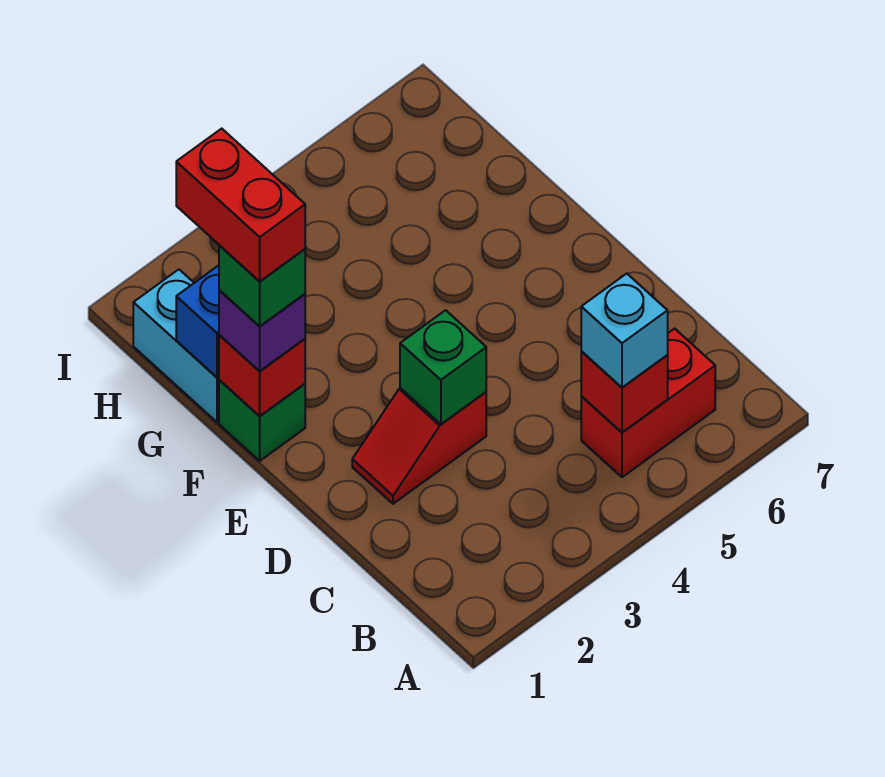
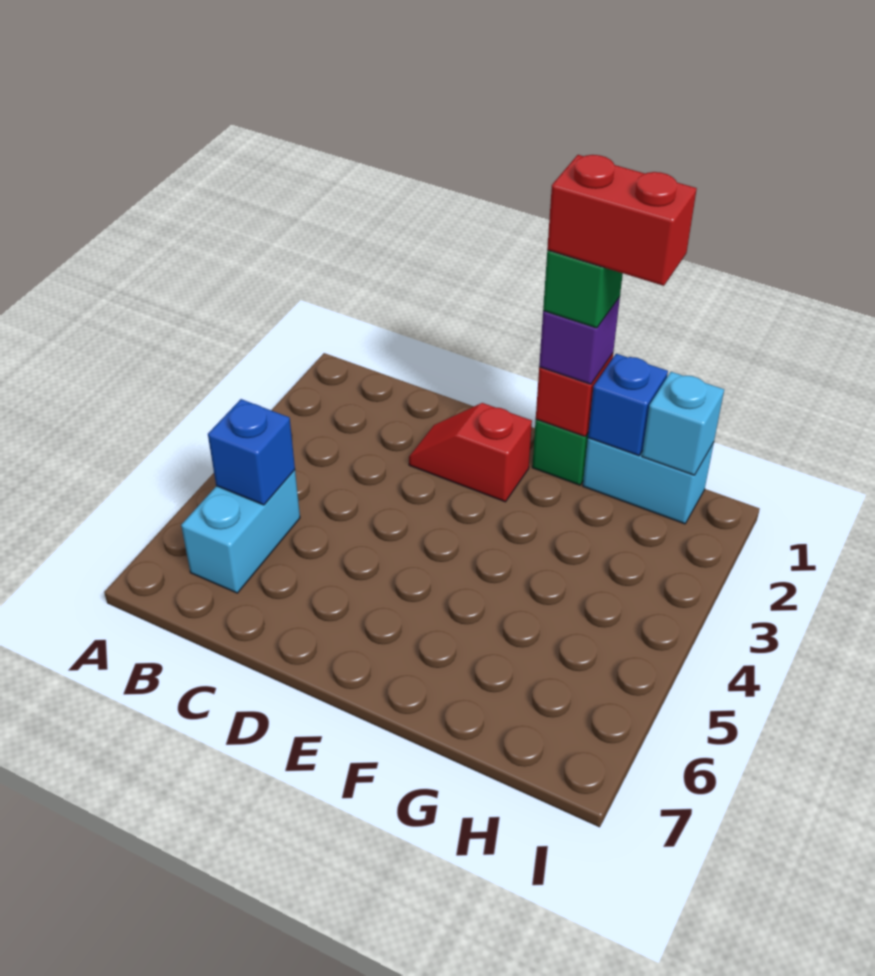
red brick B5:B6 level 1 -> cyan brick B5:B6 level 1
red brick B5 level 2 -> blue brick B5 level 2
cyan brick B5 level 3 -> cyan brick H1 level 2
red slope D2:D3 level 1 top 3 -> red slope D2:E2 level 1 top E
green brick D3 level 2 -> none

